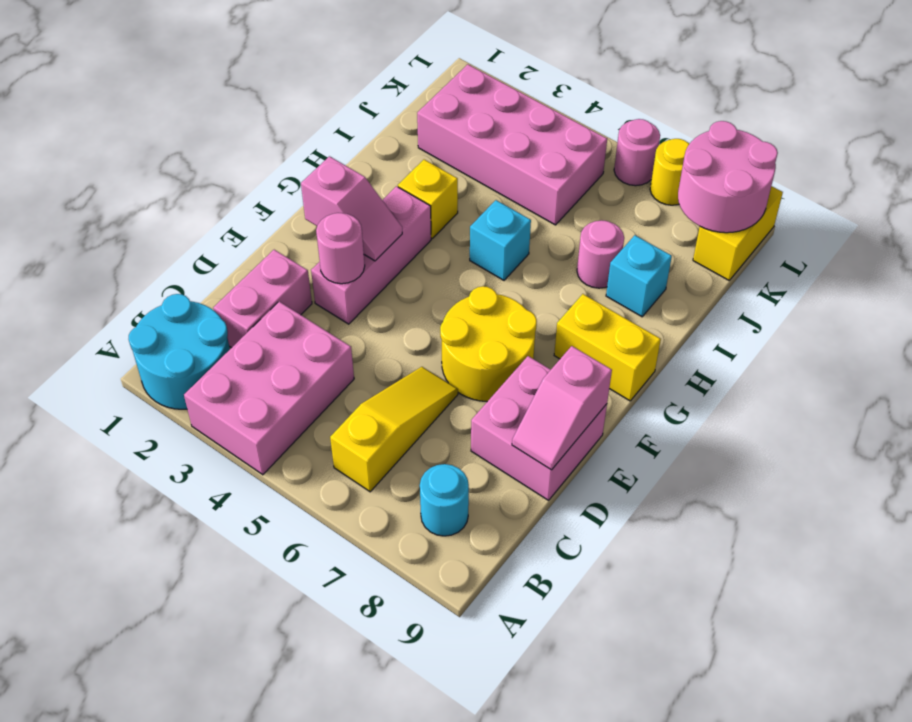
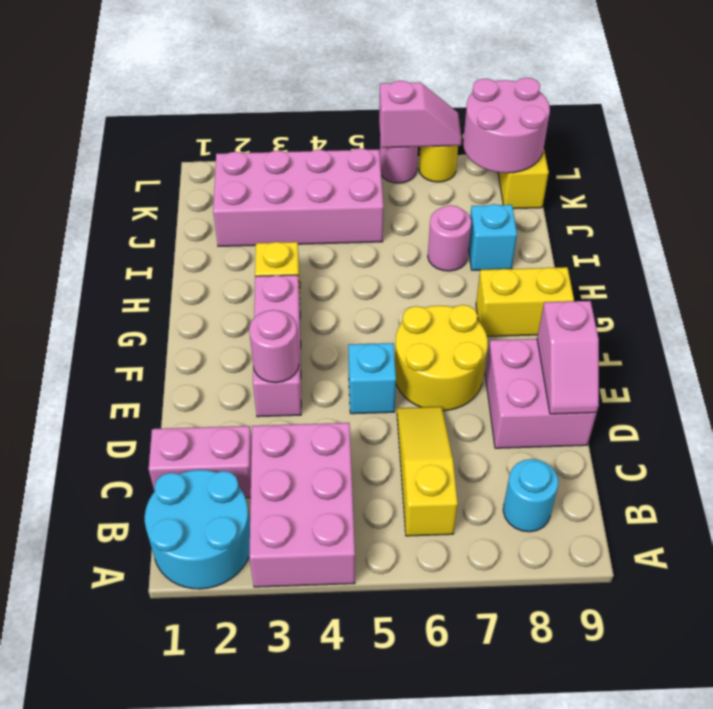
pink brick C2:D2 level 1 -> pink brick C1:C2 level 1
pink slope F2:F3 level 2 top 2 -> pink slope L6:L7 level 2 top 6
cyan brick H5 level 1 -> cyan brick E5 level 1

